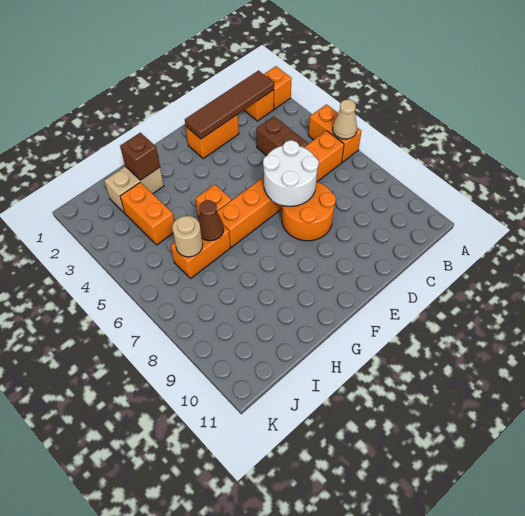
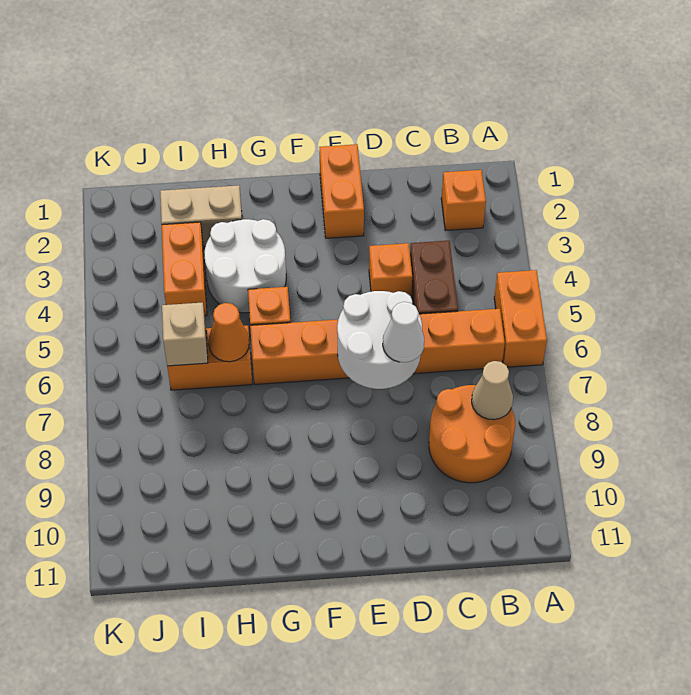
orange brick A2 level 1 -> orange brick D4 level 1
tan cone A6 level 2 -> tan cone B8 level 2
brown tile B2:E2 level 2 -> none
orange brick D2:E2 level 1 -> orange brick E1:E2 level 1
orange round brick D7:E8 level 1 -> orange round brick B8:C9 level 1
none -> white cone D7 level 3
none -> white round brick G3:H4 level 1
brown brick H2 level 2 -> none
brown cone H6 level 2 -> orange cone H6 level 2
tan round brick I6 level 2 -> tan brick I6 level 2

